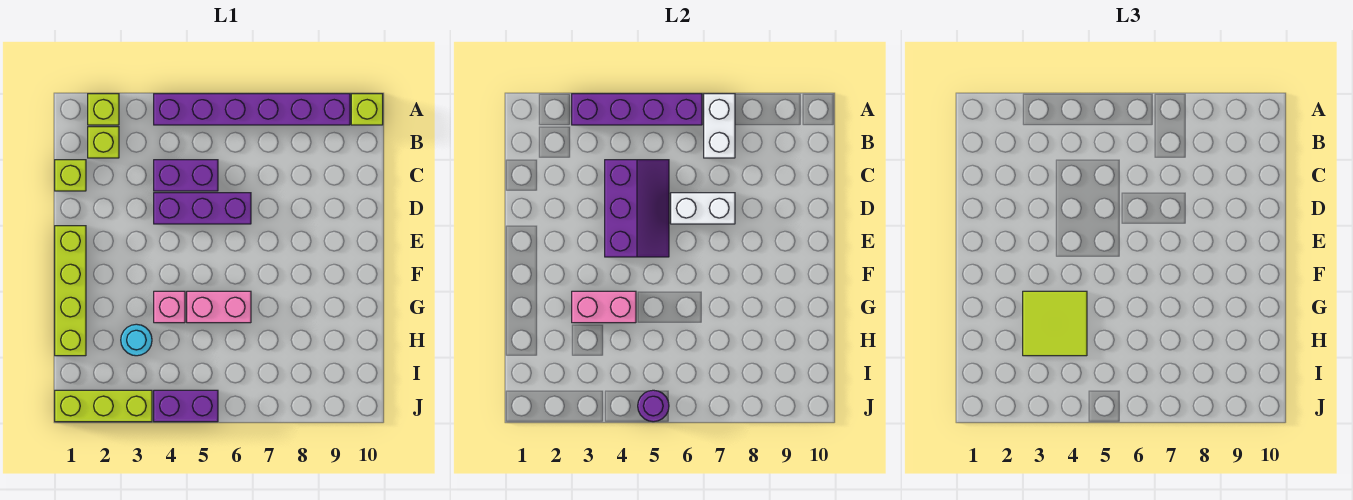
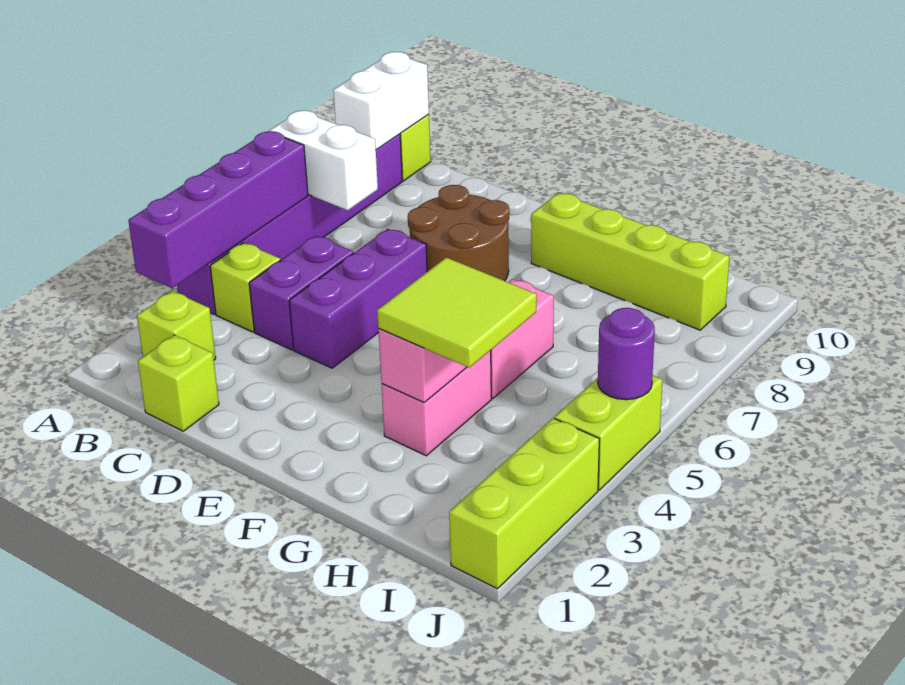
lime brick A2 level 1 -> lime brick B4 level 1
purple slope C4:E5 level 2 top 4 -> none
white brick D6:D7 level 2 -> white brick A9:A10 level 2
none -> brown round brick D7:E8 level 1
lime brick E1:H1 level 1 -> lime brick F9:I9 level 1
pink brick G4 level 1 -> pink brick G3:G4 level 1
cyan round brick H3 level 1 -> none
purple brick J4:J5 level 1 -> lime brick J4:J5 level 1

